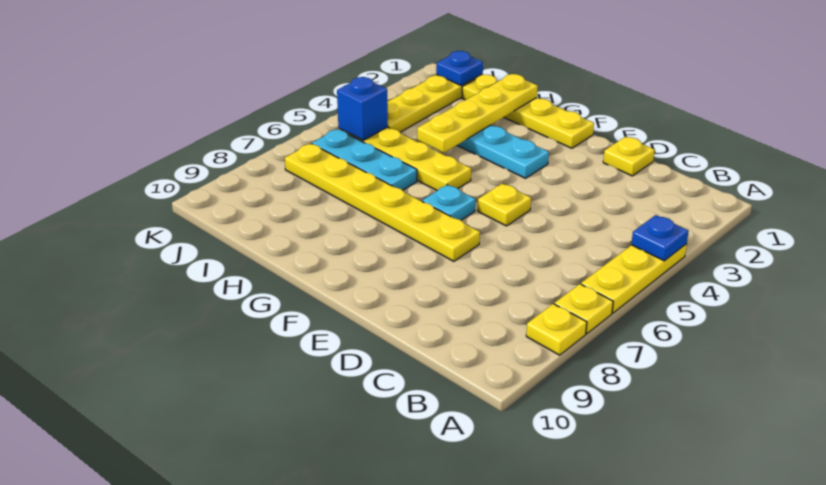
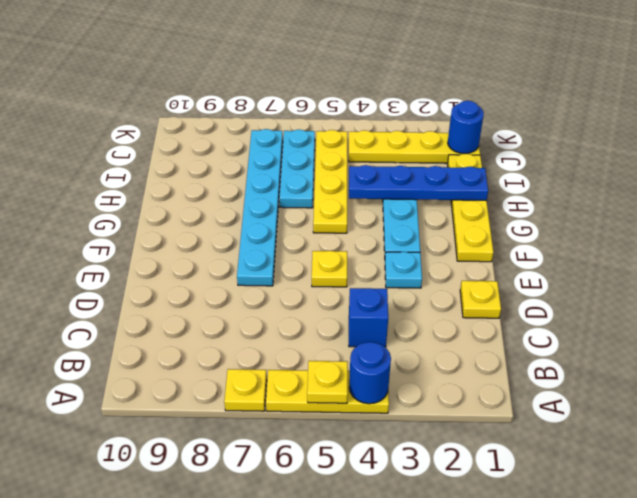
blue plate A4 level 2 -> blue round brick A4 level 2
yellow plate A8 level 1 -> yellow plate A5 level 2
yellow plate E7:J7 level 1 -> cyan plate E7:J7 level 1
cyan plate F6 level 1 -> cyan plate E3 level 1
yellow plate H1:H4 level 2 -> blue plate H1:H4 level 2
blue plate J1 level 2 -> blue round brick J1 level 2
blue brick J5 level 2 -> blue brick C4 level 1

